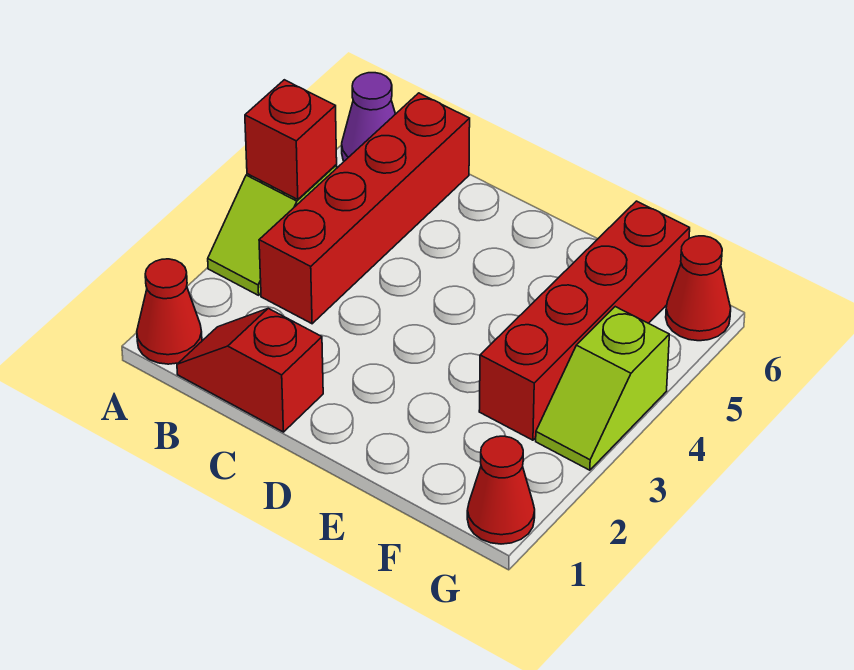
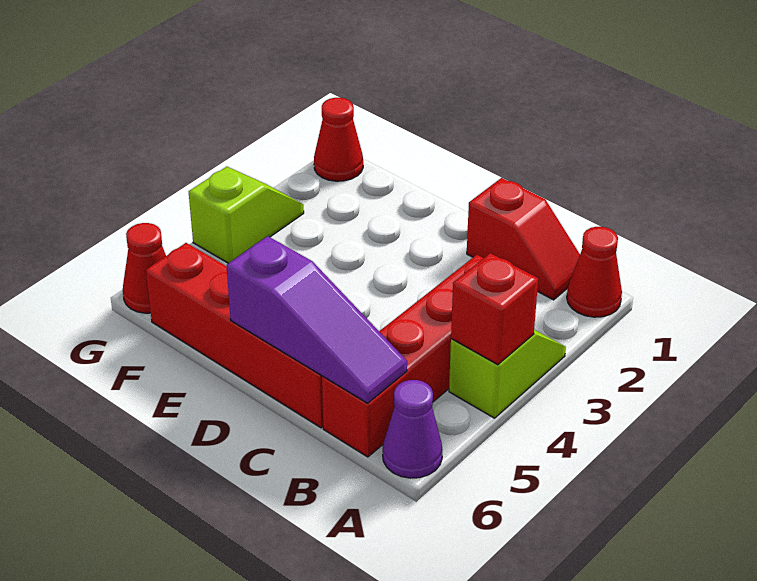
none -> purple slope B6:D6 level 2 top D
red brick F3:F6 level 1 -> red brick C6:F6 level 1

